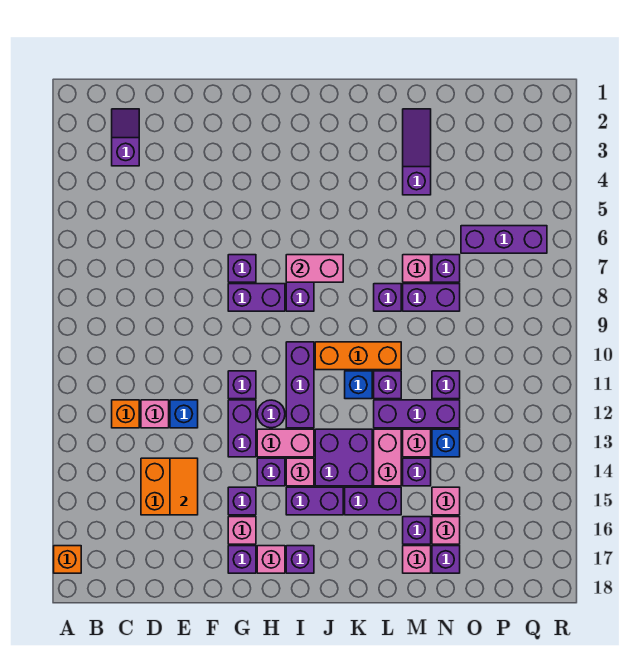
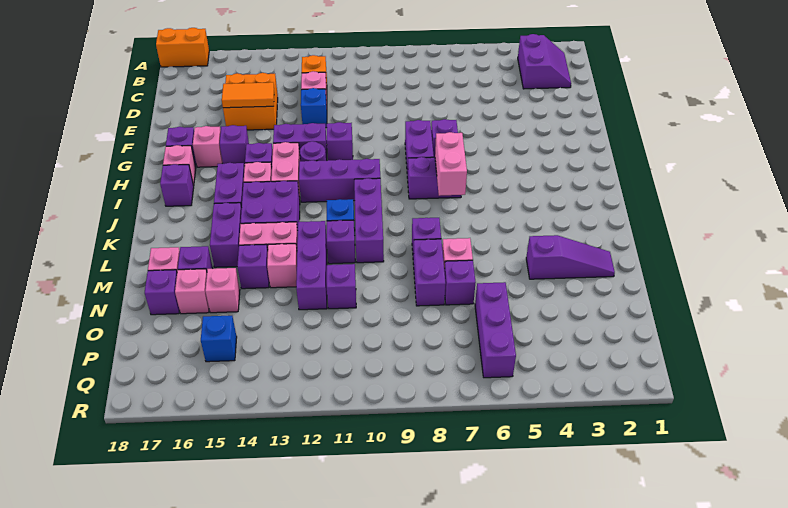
orange brick A17 level 1 -> orange brick A17:A18 level 1
purple slope C2:C3 level 1 top 3 -> purple slope B2:C3 level 1 top 3
orange brick J10:L10 level 1 -> purple brick J10:L10 level 1
blue brick N13 level 1 -> blue brick P15 level 1

